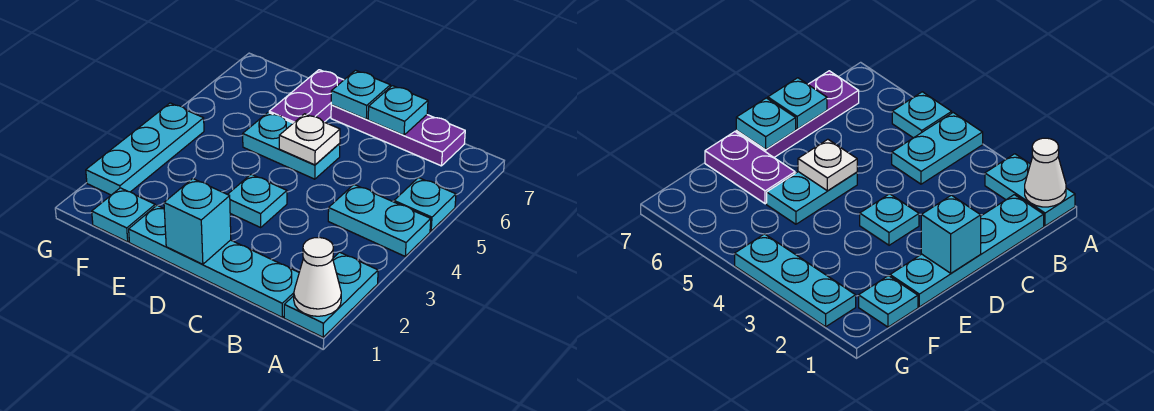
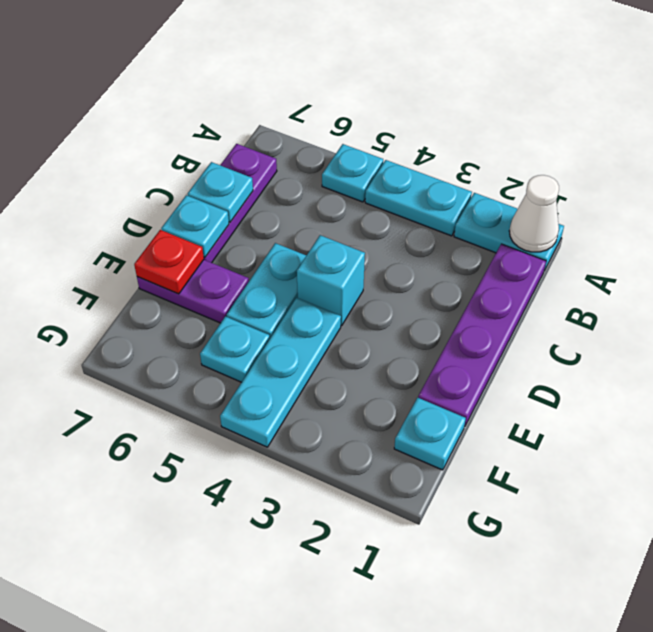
cyan plate A4:B4 level 1 -> cyan plate A3:A4 level 1
cyan plate B1:E1 level 1 -> purple plate B1:E1 level 1
cyan brick D1 level 2 -> cyan brick D4 level 1
cyan plate D3 level 1 -> cyan plate F5 level 1
white plate D5 level 2 -> none
none -> red plate E7 level 2
cyan plate G2:G4 level 1 -> cyan plate E4:G4 level 1

